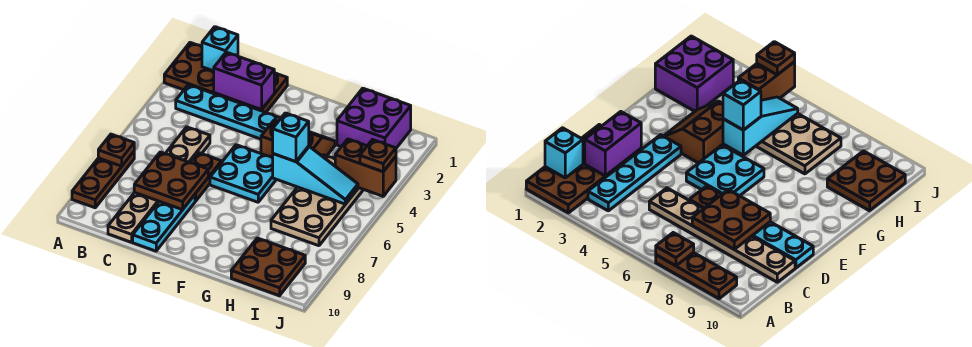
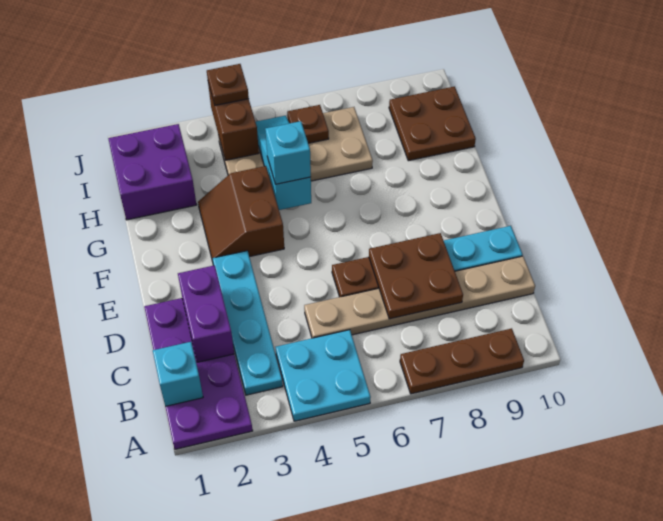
brown plate A1:D2 level 1 -> purple plate A1:D2 level 1
brown plate A7 level 2 -> brown plate I6 level 2
cyan plate E5:F6 level 1 -> cyan plate A4:B5 level 1

